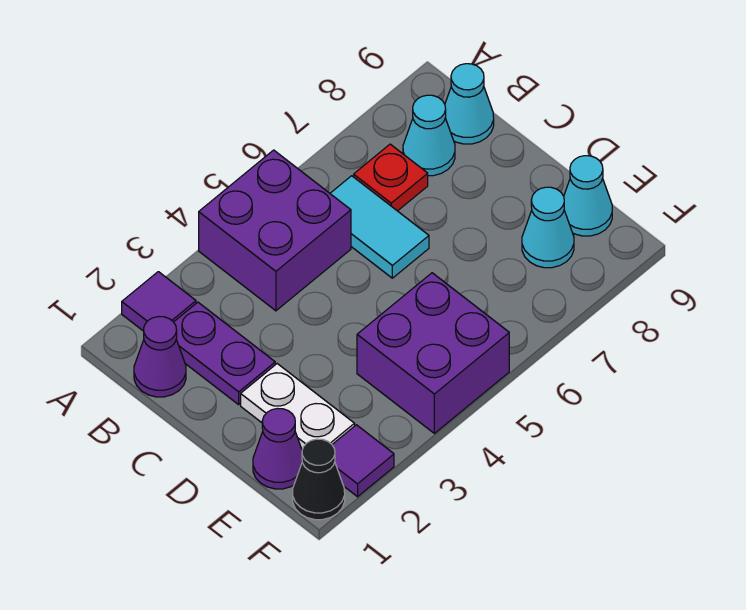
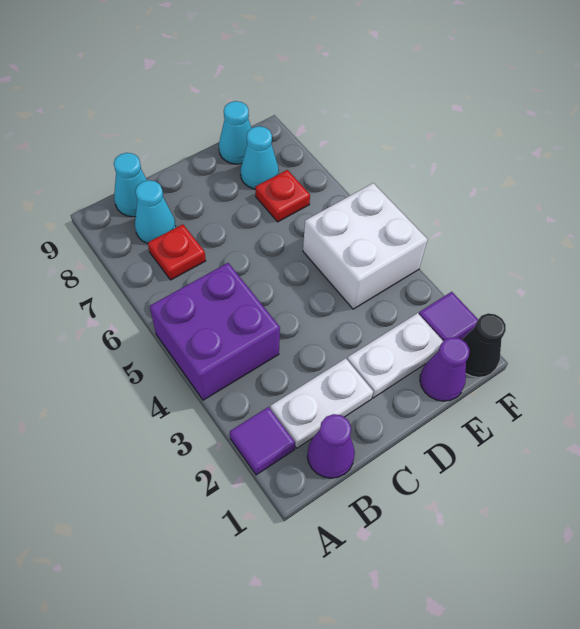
purple plate B2:C2 level 1 -> white plate B2:C2 level 1
cyan tile B6:C6 level 1 -> none
purple brick E4:F5 level 1 -> white brick E4:F5 level 1
none -> red plate E7 level 1

